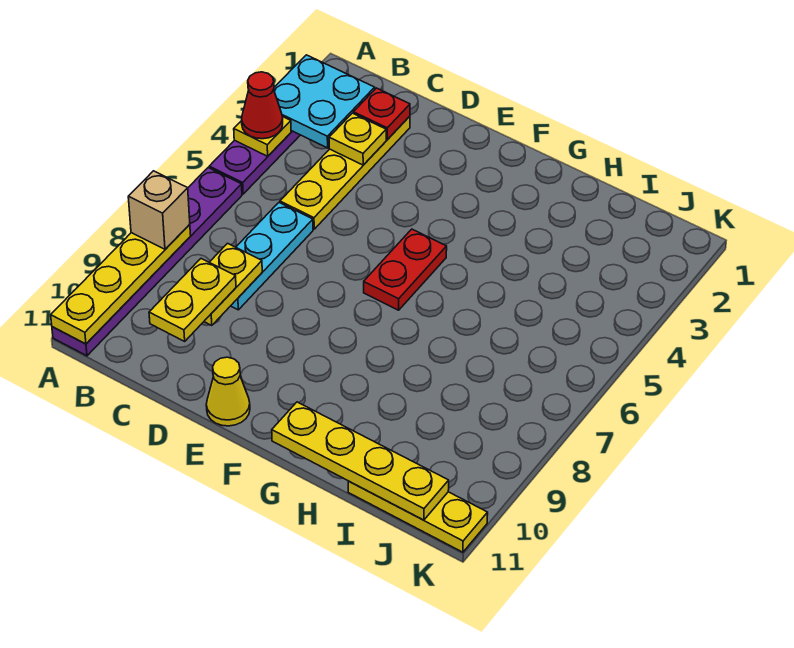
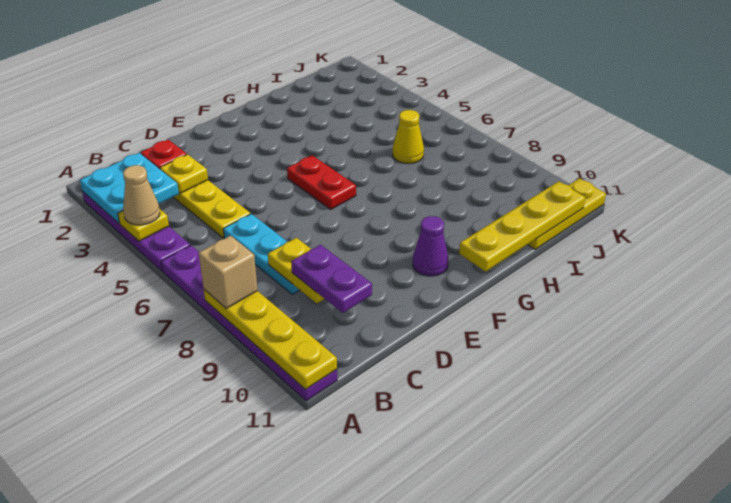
red cone A4 level 3 -> tan cone A4 level 3
yellow plate C9:C10 level 3 -> purple plate C9:C10 level 3
yellow cone E11 level 1 -> yellow cone I6 level 1
none -> purple cone F10 level 1

